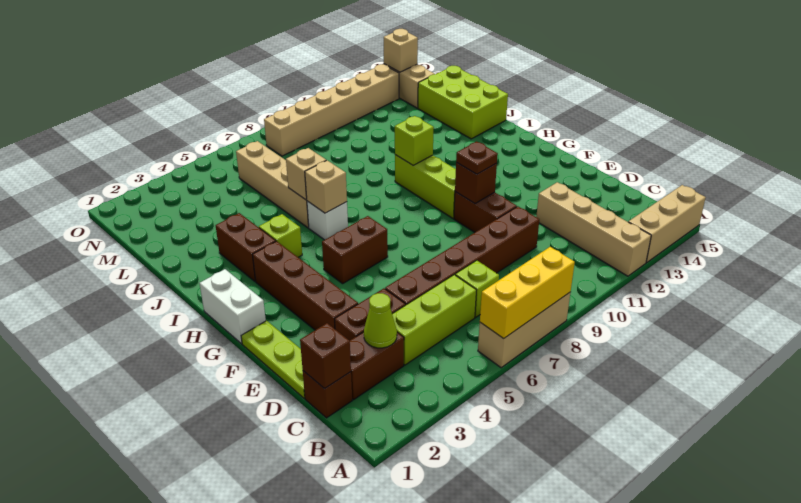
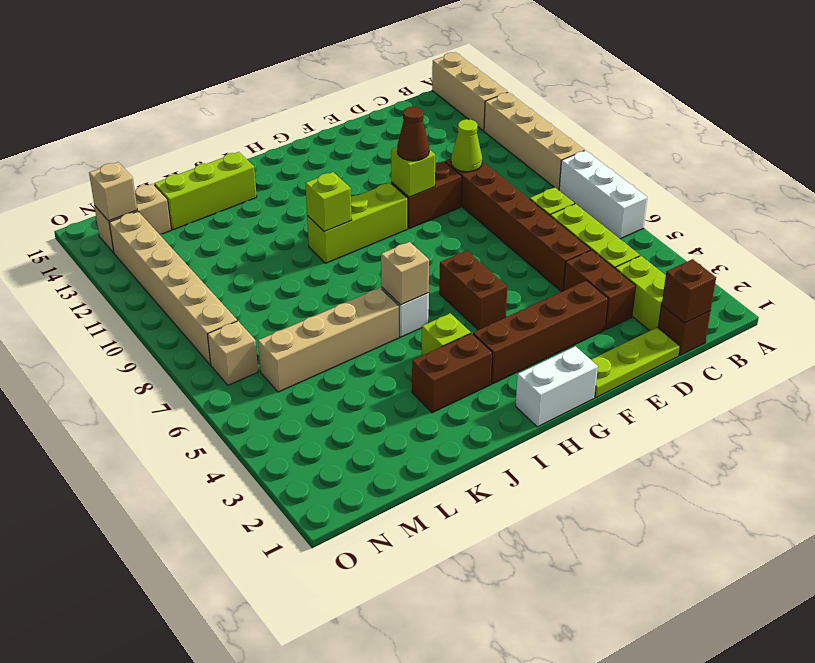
tan brick A6:A8 level 1 -> white brick A6:A8 level 1
yellow brick A6:A8 level 2 -> none
tan brick A12:D12 level 1 -> tan brick A9:A12 level 1
brown brick C2:C3 level 1 -> lime brick C2:C3 level 1
lime cone C3 level 2 -> lime cone D10 level 2
brown brick F10 level 2 -> lime brick F10 level 2
brown plate F10 level 3 -> brown cone F10 level 3
tan brick J6 level 2 -> tan brick N7 level 1
lime brick J14:L15 level 1 -> lime brick J14:L14 level 1

